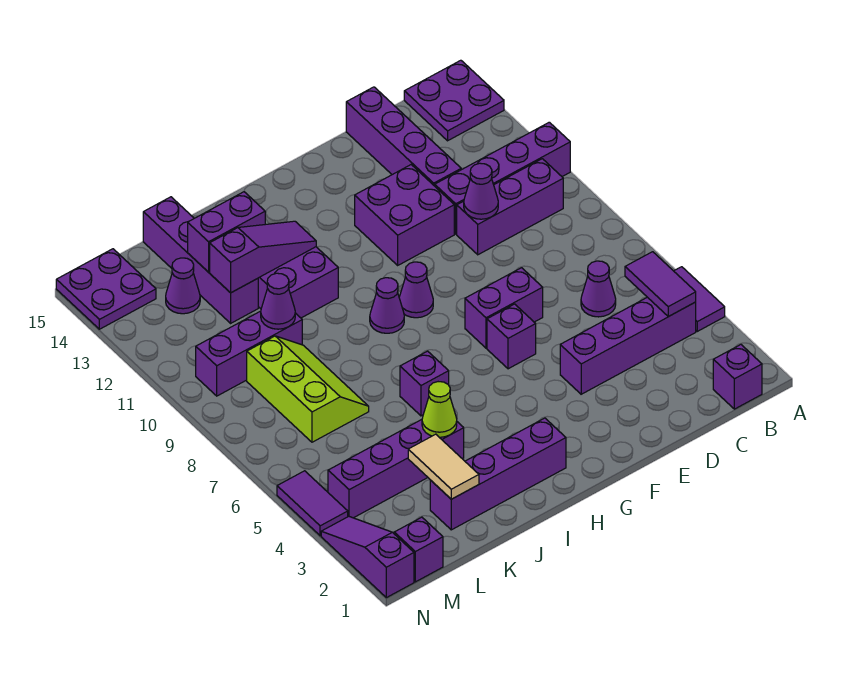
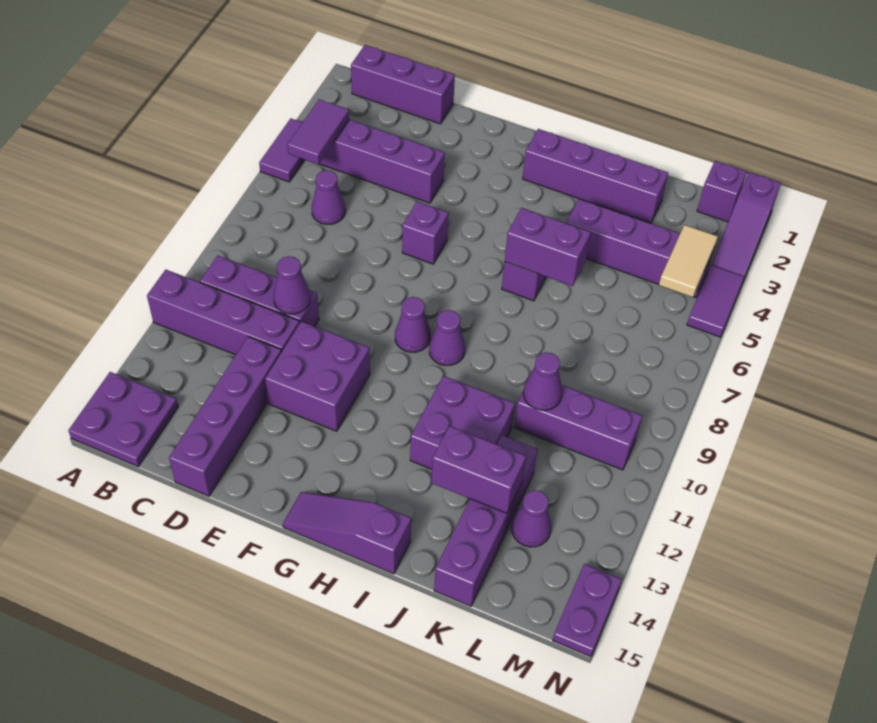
purple brick B1 level 1 -> purple brick B1:D1 level 1
purple brick E7:F7 level 1 -> purple brick I6:J6 level 2
purple slope I12:K12 level 2 top K -> purple slope G15:I15 level 1 top I
lime cone J4 level 2 -> none
tan tile K2:K3 level 2 -> tan tile M4:M5 level 2
lime slope K7:L9 level 1 top L -> none
purple plate M14:N15 level 1 -> purple plate N14:N15 level 1

